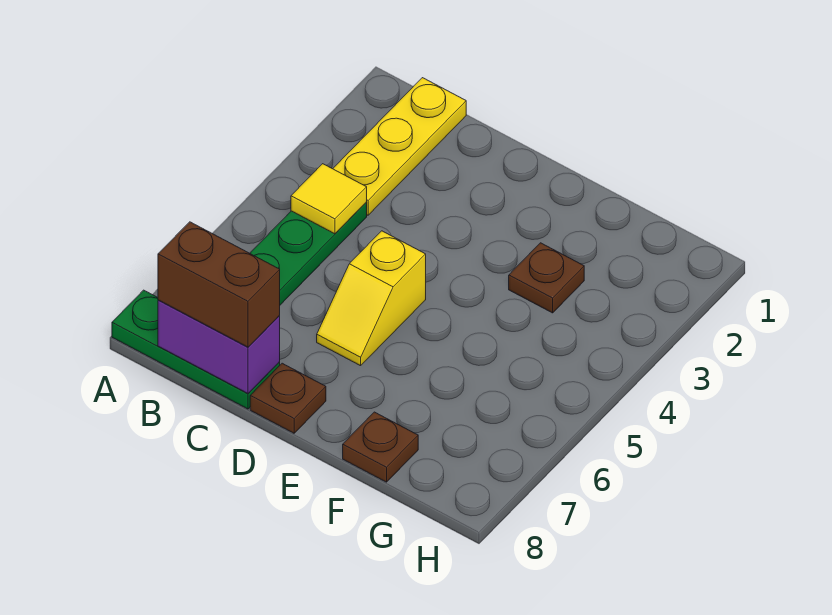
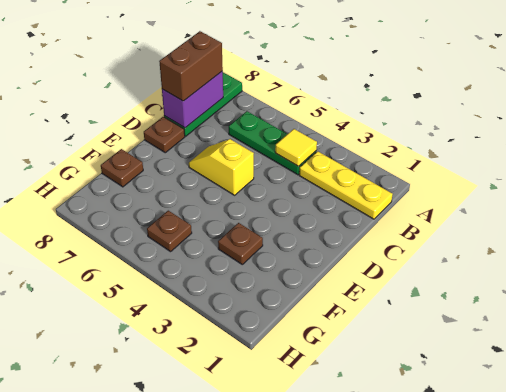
none -> brown plate G5 level 1

